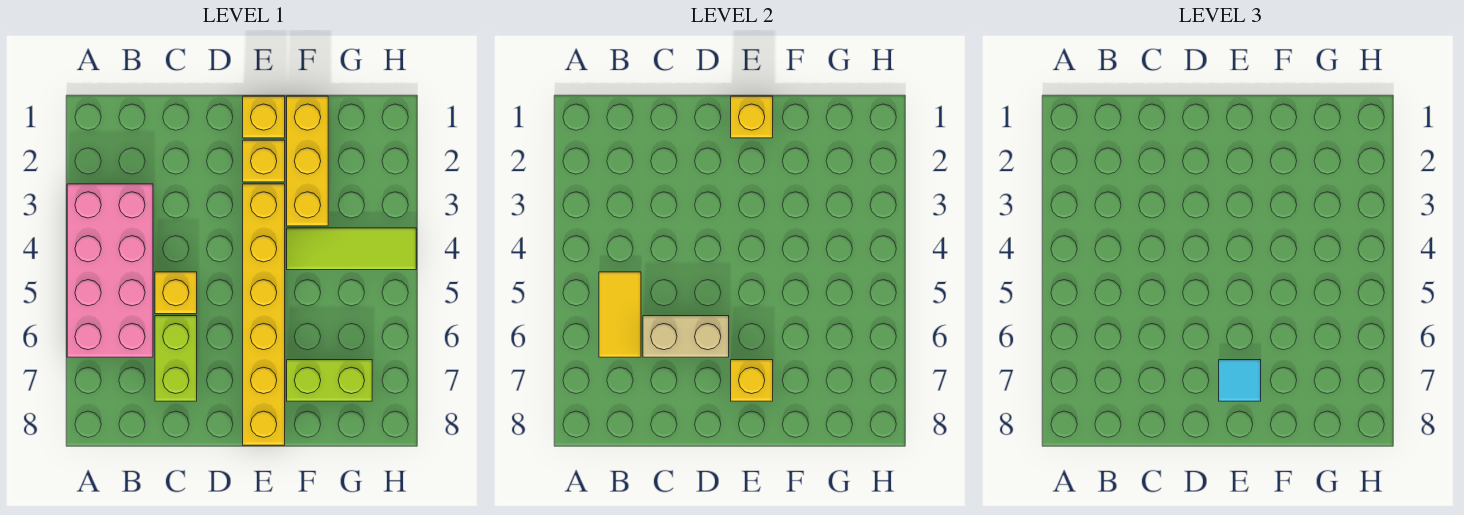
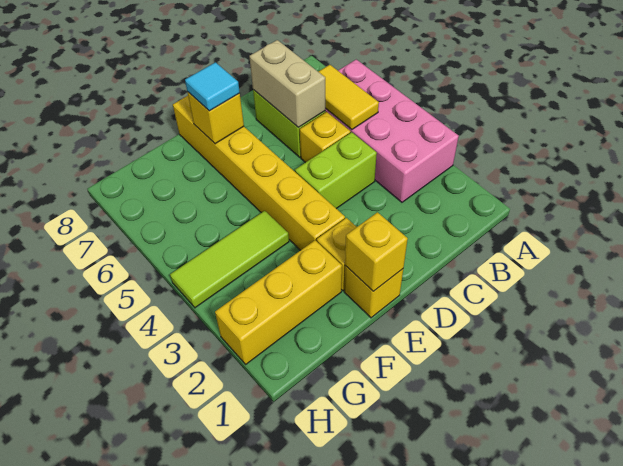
tan brick C6:D6 level 2 -> tan brick C6:C7 level 2
yellow brick F1:F3 level 1 -> yellow brick F2:H2 level 1
lime brick F7:G7 level 1 -> lime brick C4:D4 level 1

